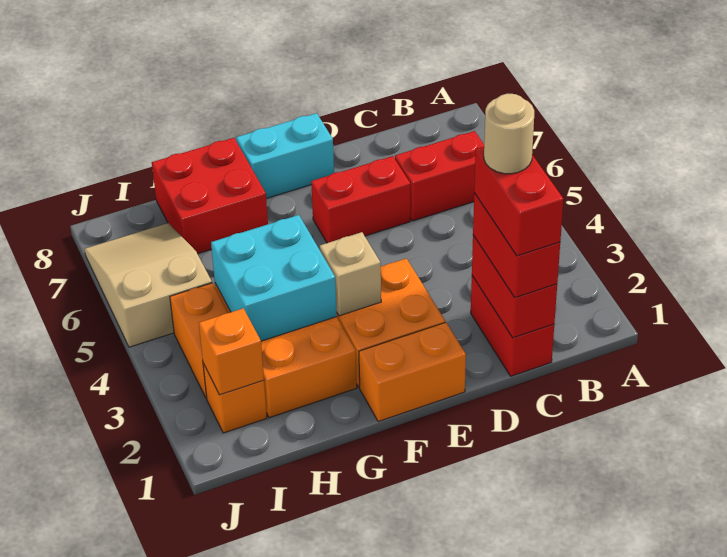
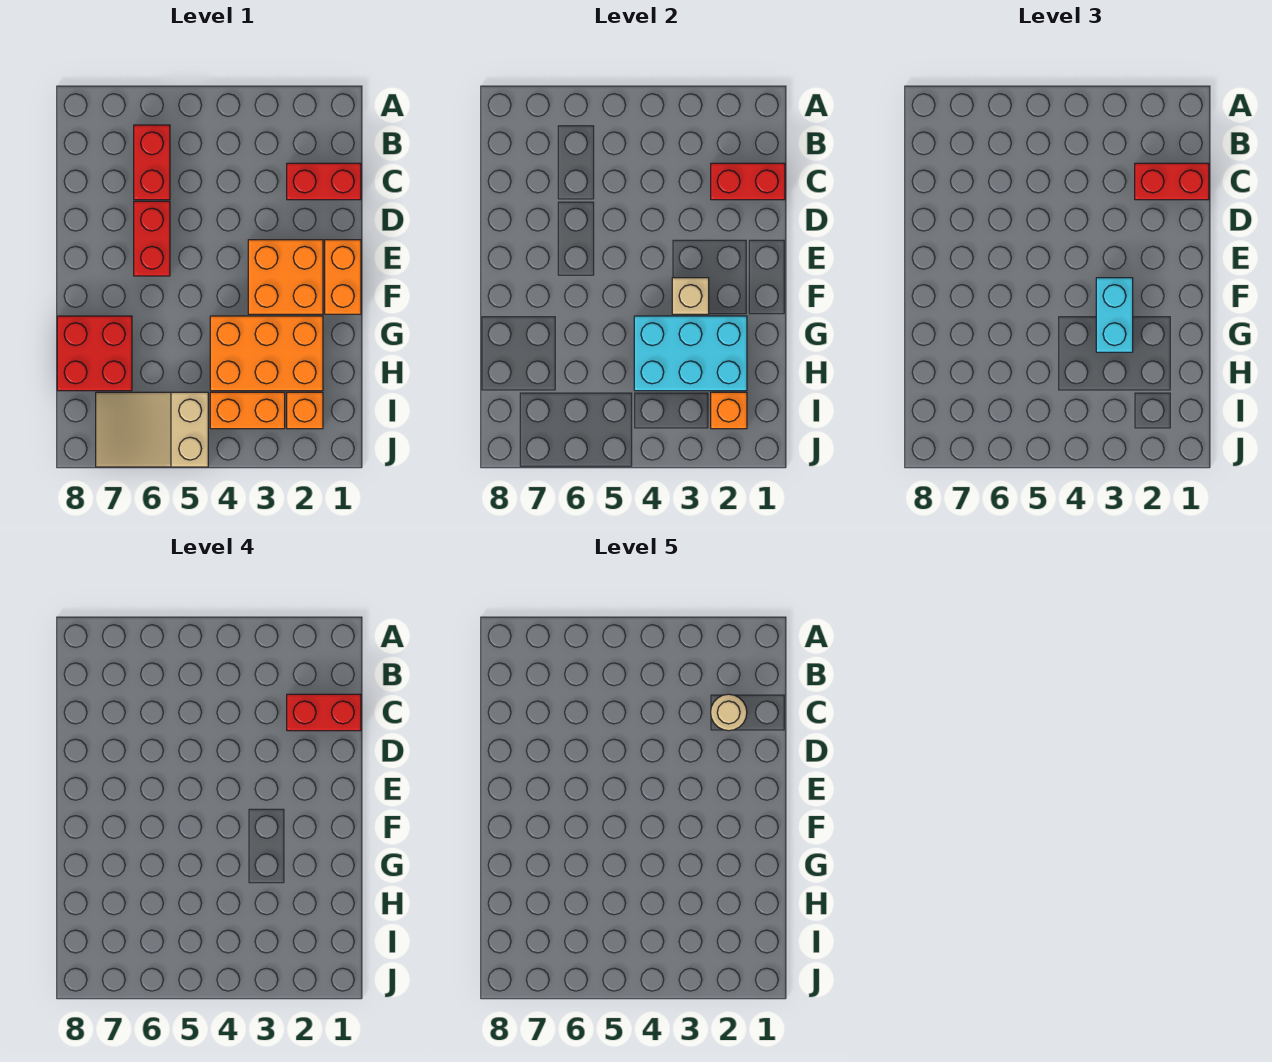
cyan brick E8:F8 level 1 -> cyan brick F3:G3 level 3
cyan brick G3:H4 level 2 -> cyan brick G2:H4 level 2

